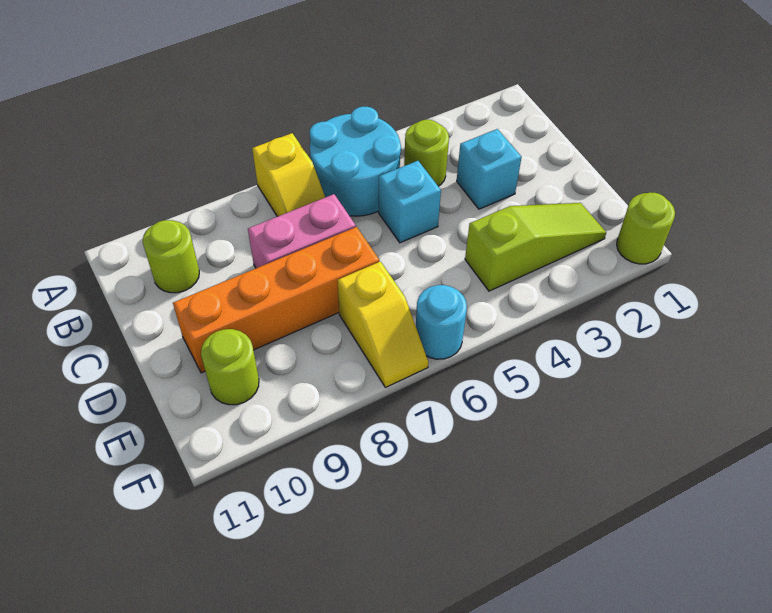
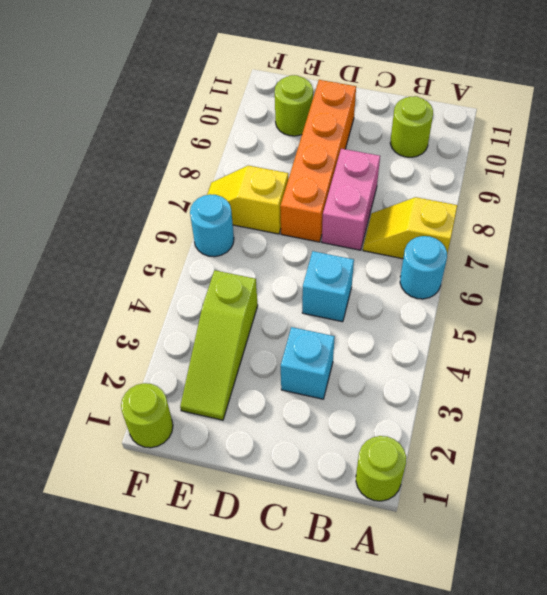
cyan round brick A5:B6 level 1 -> cyan round brick A6 level 1
lime round brick B4 level 1 -> lime round brick A1 level 1

